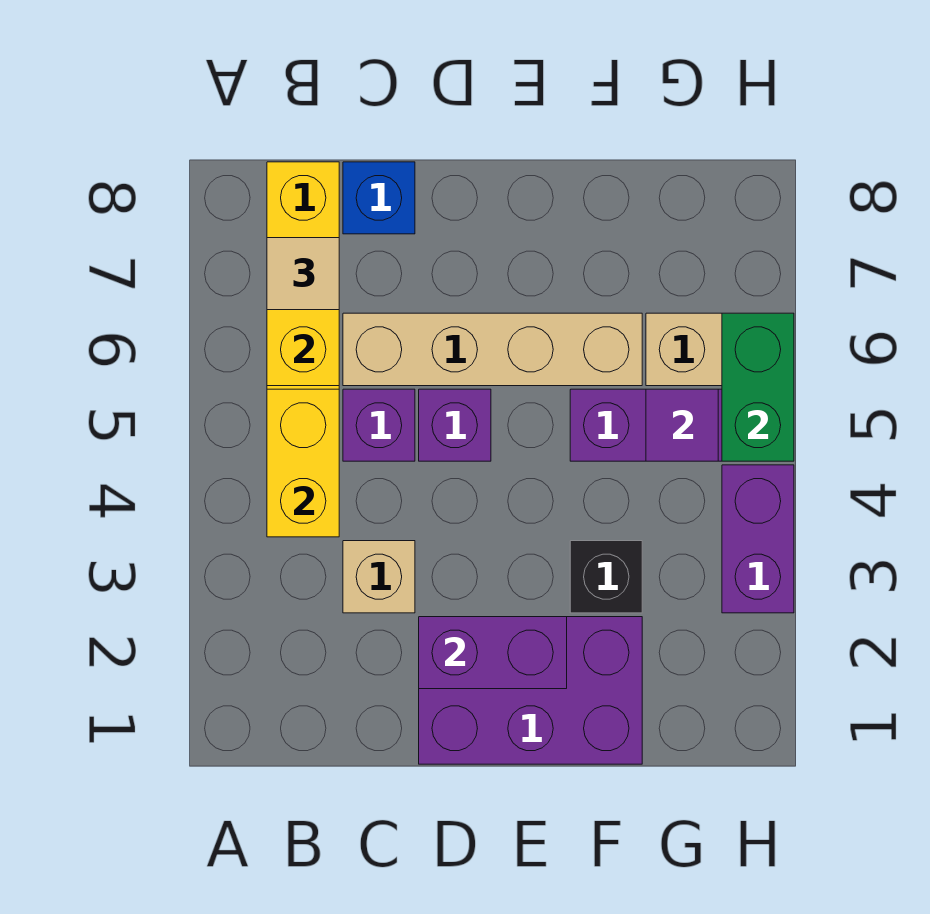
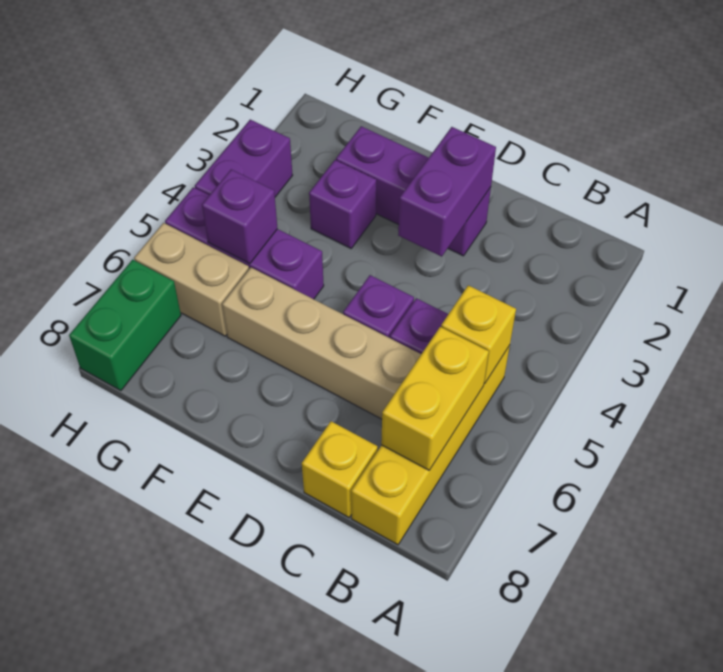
yellow brick B4:B5 level 2 -> yellow brick B5 level 2
tan tile B7 level 3 -> none
tan brick C3 level 1 -> none
blue brick C8 level 1 -> yellow brick C8 level 1
purple brick D1:F2 level 1 -> purple brick D2:F2 level 1
purple brick D2:E2 level 2 -> purple brick D2:D3 level 2
black brick F3 level 1 -> purple brick F3 level 1
purple tile G5 level 2 -> purple brick G5 level 2
green brick H5:H6 level 2 -> green brick H7:H8 level 1

